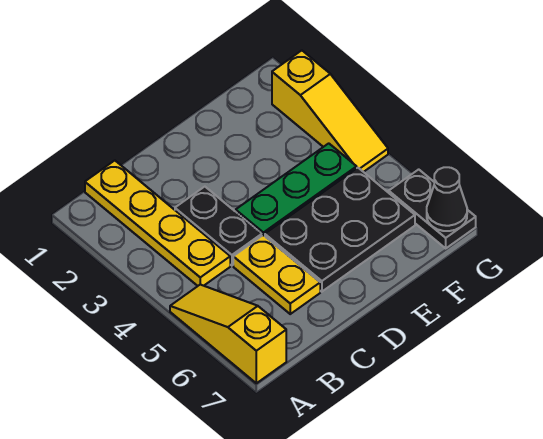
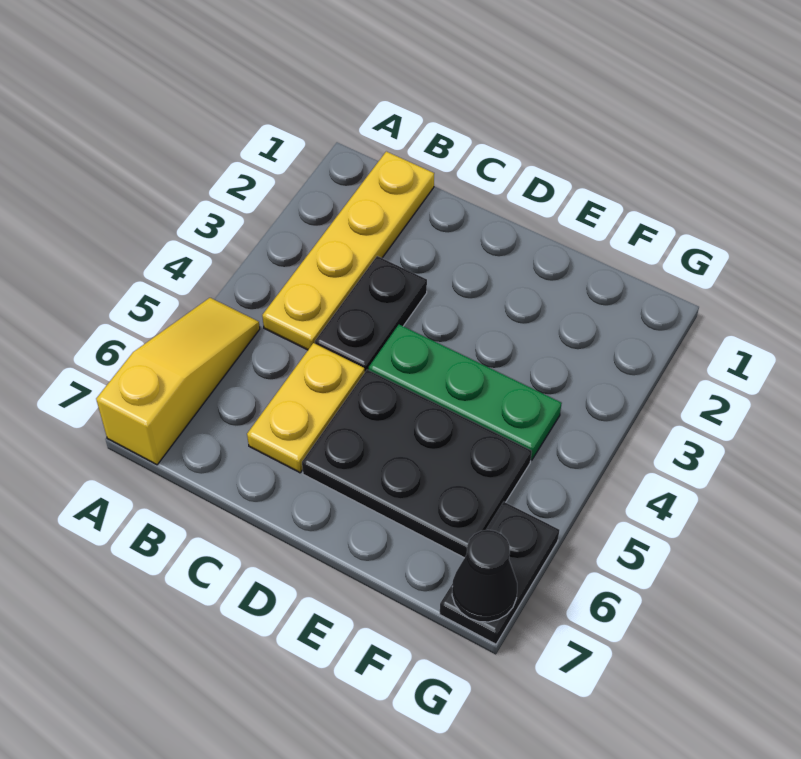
yellow slope G2:G4 level 1 top 2 -> none

